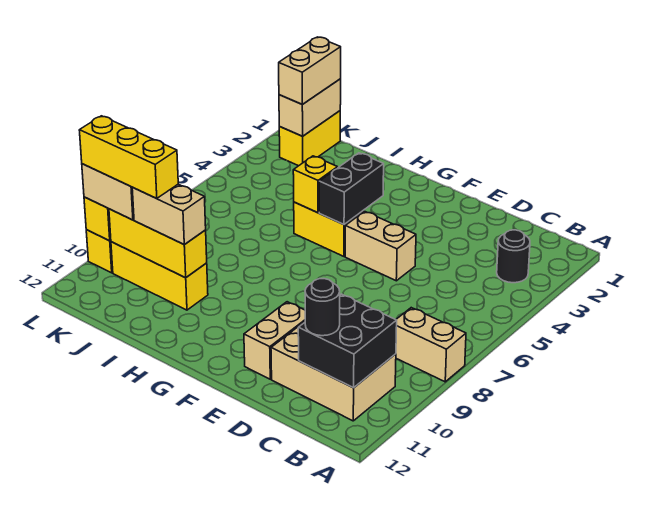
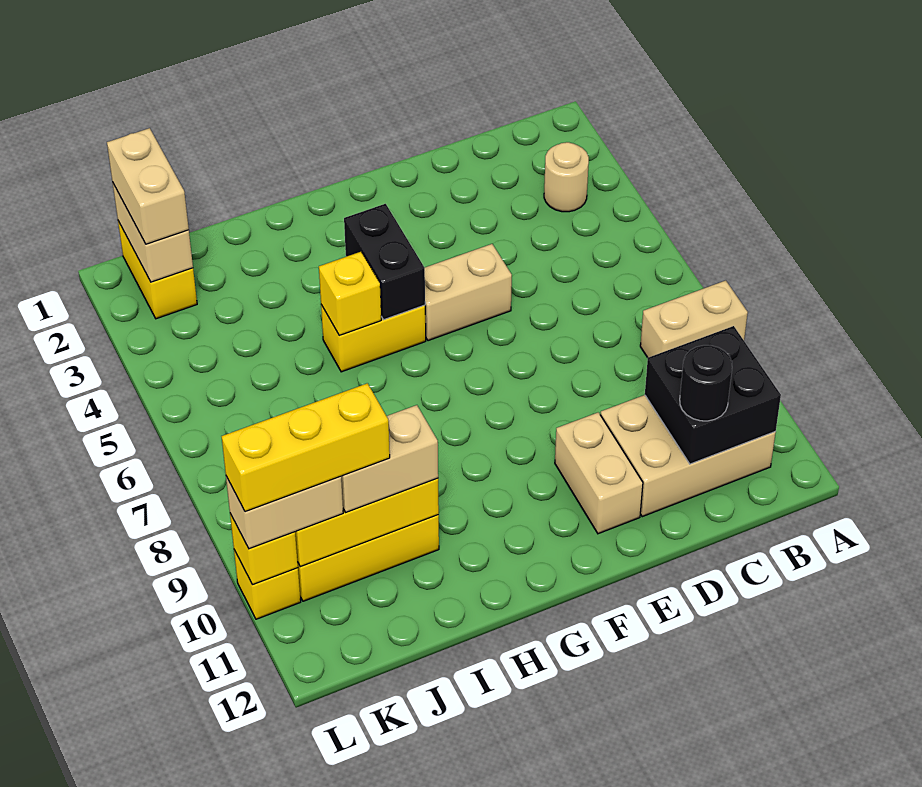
black round brick B3 level 1 -> tan round brick B3 level 1

